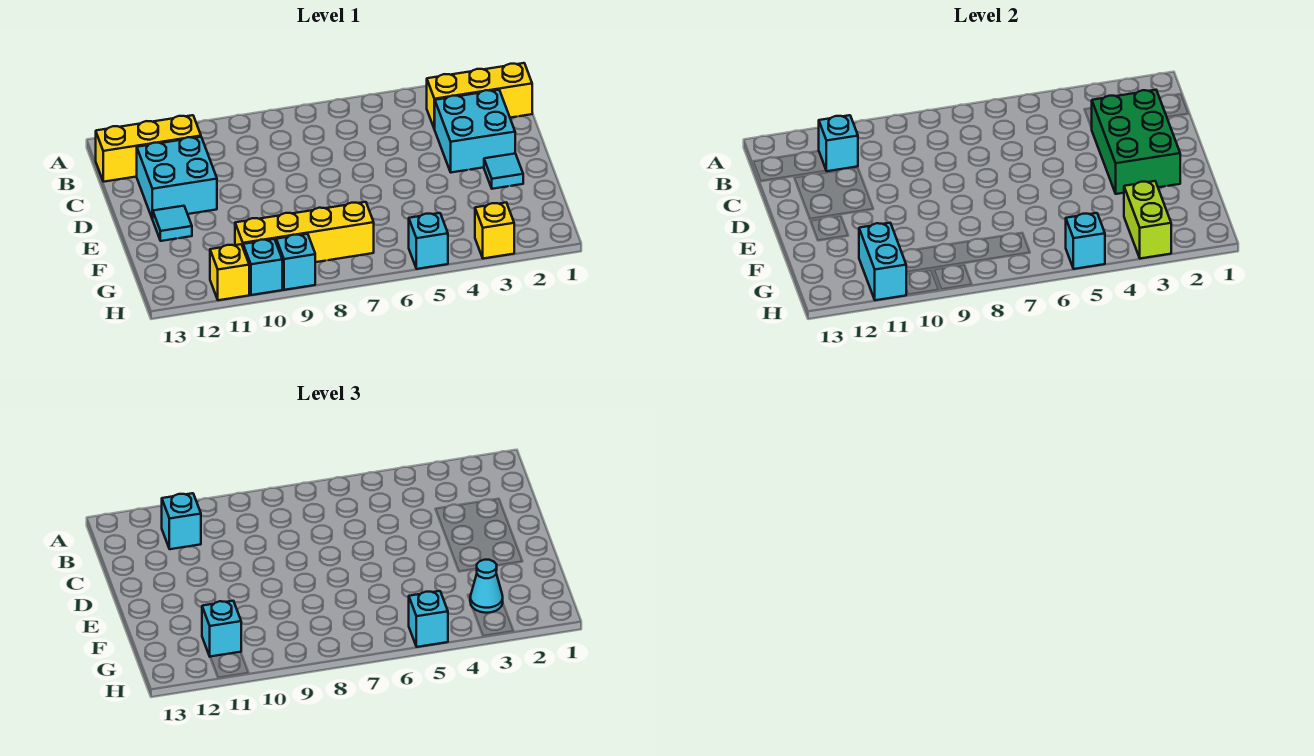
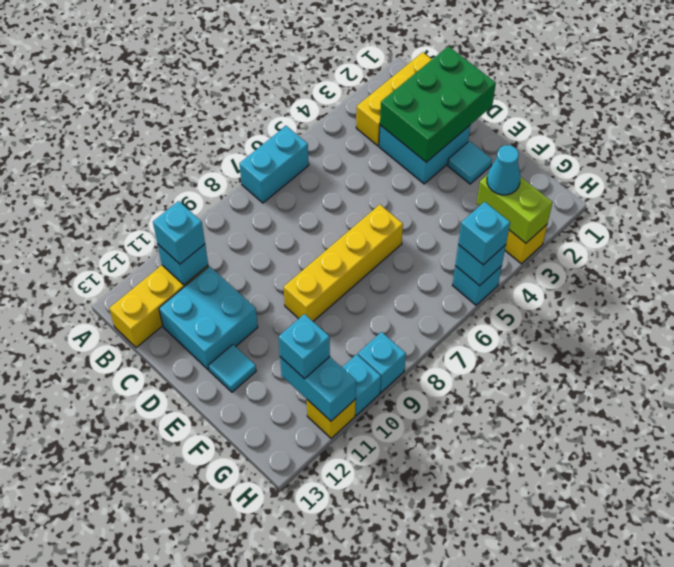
none -> cyan brick A6:A7 level 1
green brick C2:E3 level 2 -> green brick C1:D3 level 2
yellow brick G7:G10 level 1 -> yellow brick E6:E9 level 1

